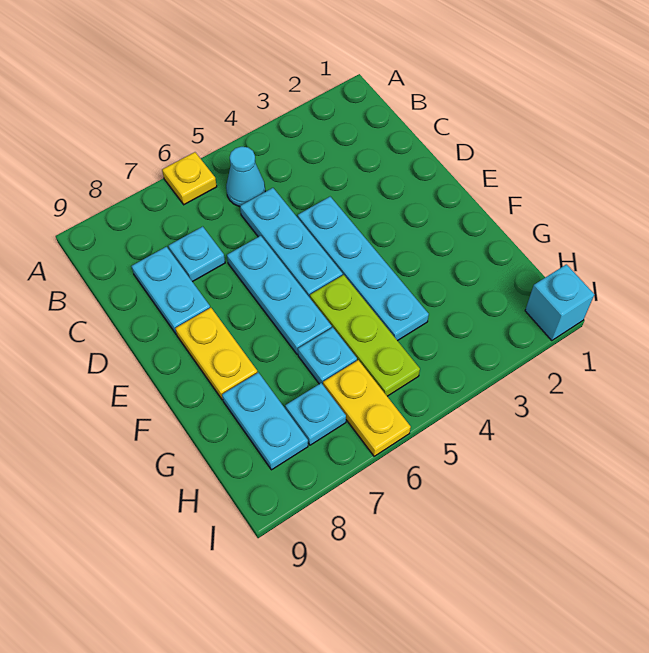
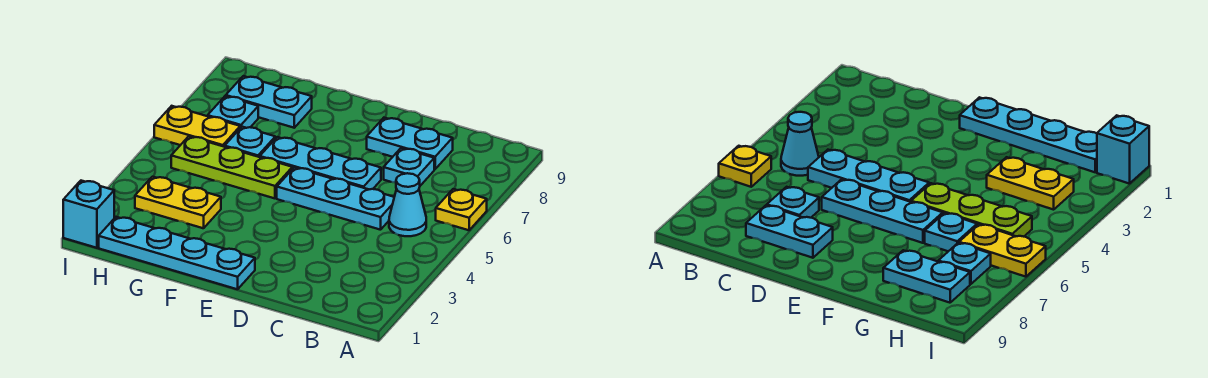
cyan plate D4:G4 level 1 -> cyan plate E1:H1 level 1
yellow plate E8:F8 level 1 -> yellow plate G3:H3 level 1

